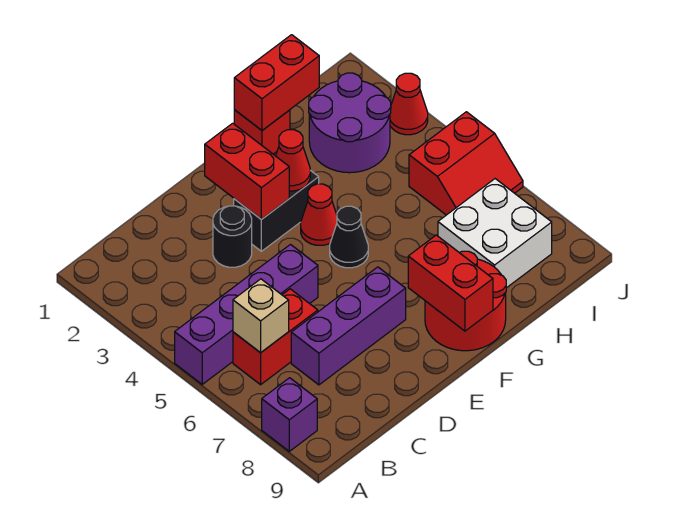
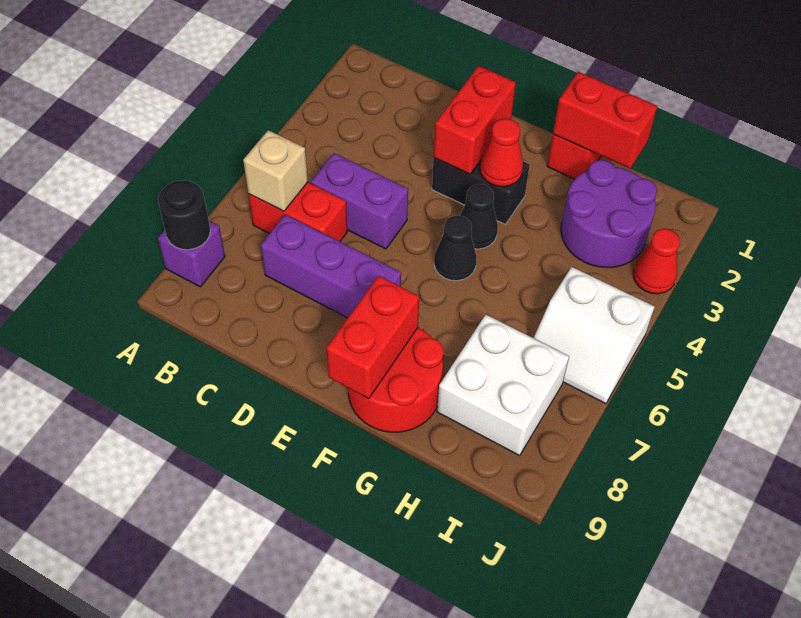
purple brick A5:D5 level 1 -> purple brick C5:D5 level 1
black round brick D3 level 1 -> black round brick A8 level 2
red cone F4 level 1 -> black cone F4 level 1
red slope I5:J6 level 1 top 5 -> white slope I5:J6 level 1 top 5

